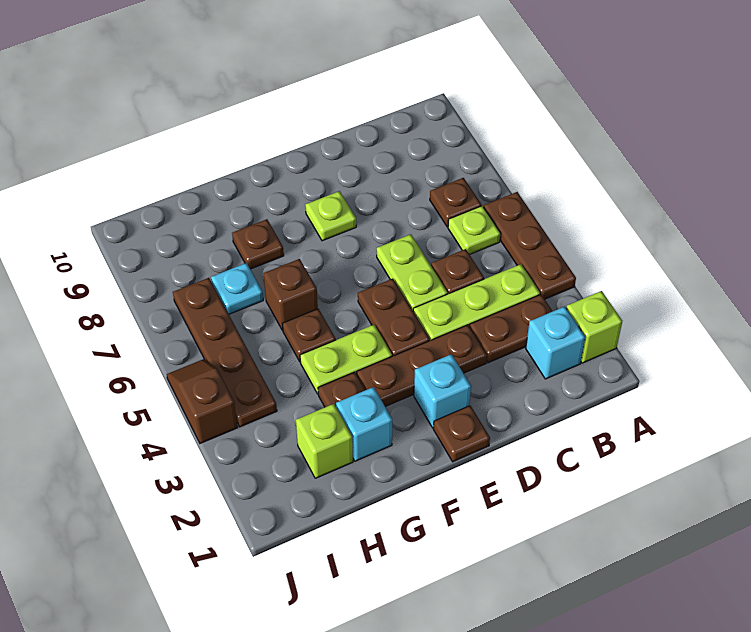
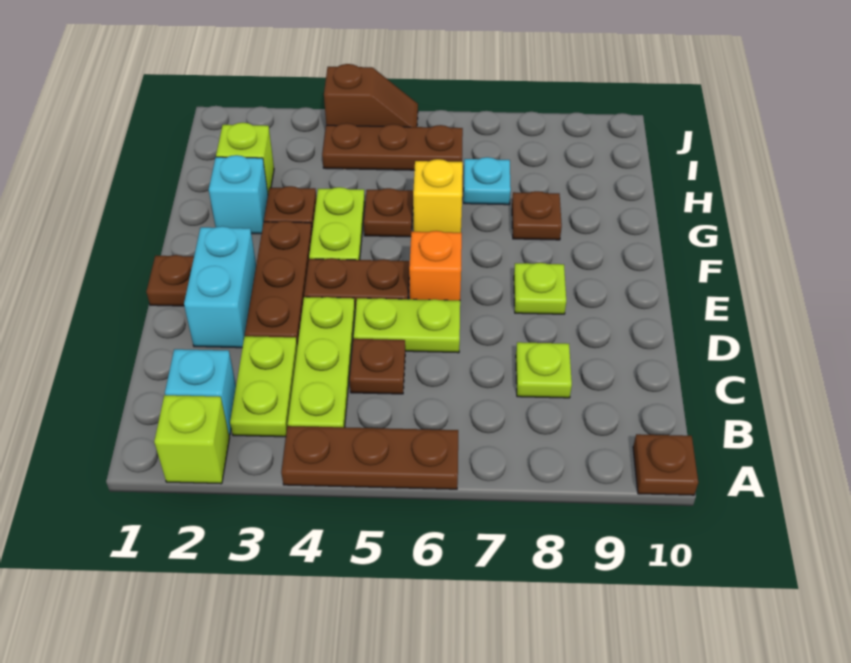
brown plate B3:C3 level 1 -> lime plate B3:C3 level 1
lime plate B6 level 1 -> lime plate C8 level 1
brown plate B7 level 1 -> brown plate A10 level 1
cyan brick E2 level 1 -> cyan brick D2:E2 level 1
none -> orange brick E6 level 1
brown brick G6 level 1 -> yellow brick G6 level 1
brown plate I4:I7 level 1 -> brown plate I4:I6 level 1

